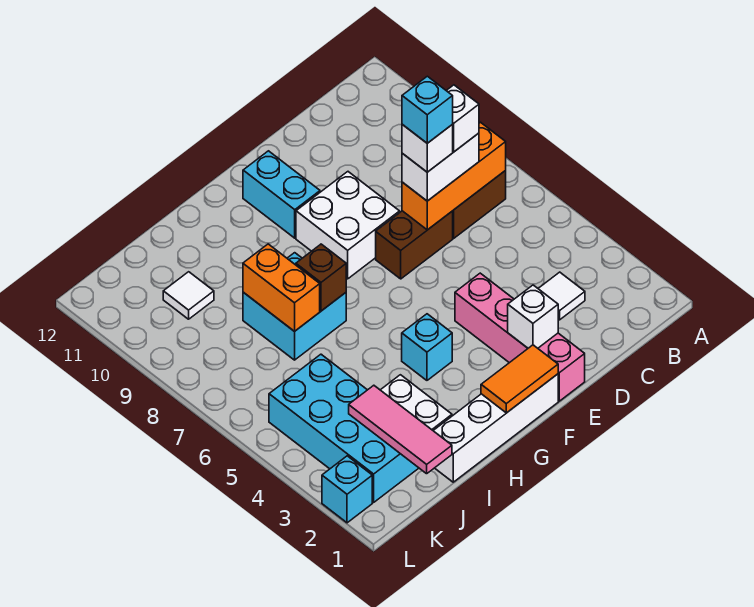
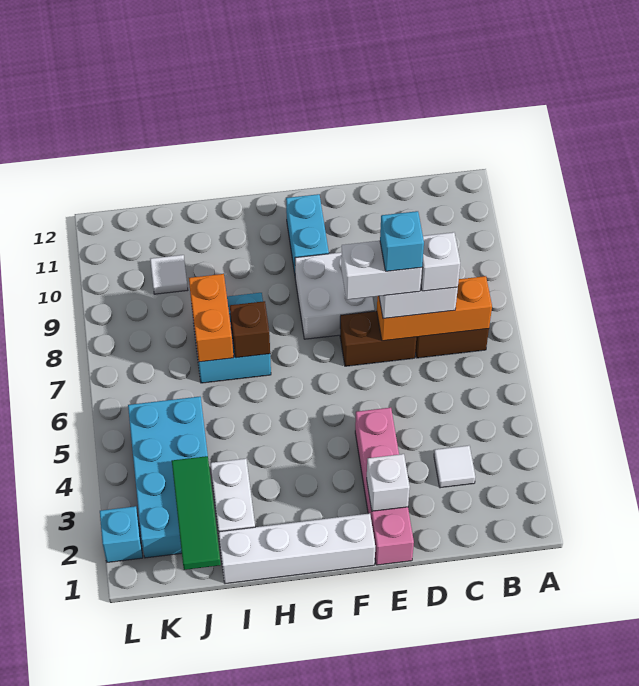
white brick D7 level 4 -> white brick D7:E7 level 4
orange tile F1:G1 level 2 -> none
cyan brick G4 level 1 -> none
pink tile J1:J3 level 2 -> green tile J1:J3 level 2

